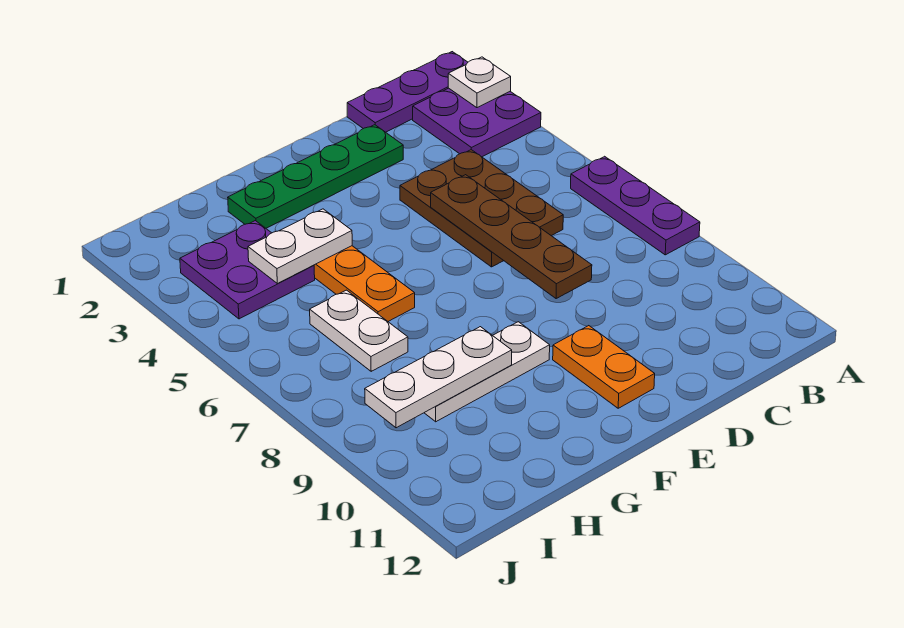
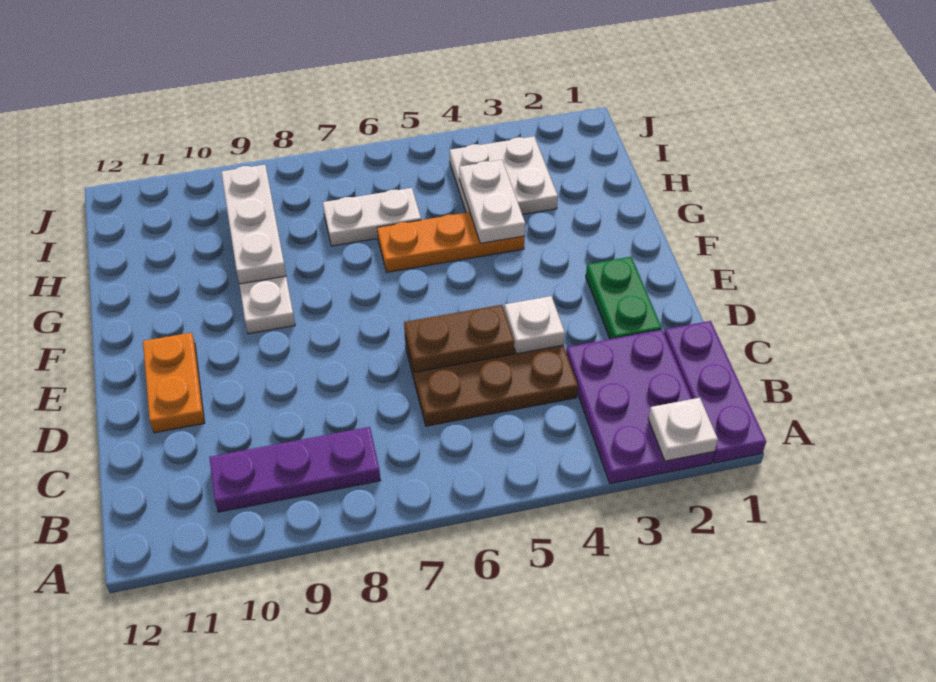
purple plate A2:B3 level 1 -> purple plate A2:C3 level 1
purple plate A6:A8 level 1 -> purple plate B8:B10 level 1
green plate D2:G2 level 1 -> green plate D2:E2 level 1
none -> white plate D4 level 2
brown plate D5:D8 level 2 -> brown plate D5:D6 level 2
orange plate E10:E11 level 1 -> orange plate D11:E11 level 1
purple plate H3:I4 level 1 -> white plate H3:I4 level 1

